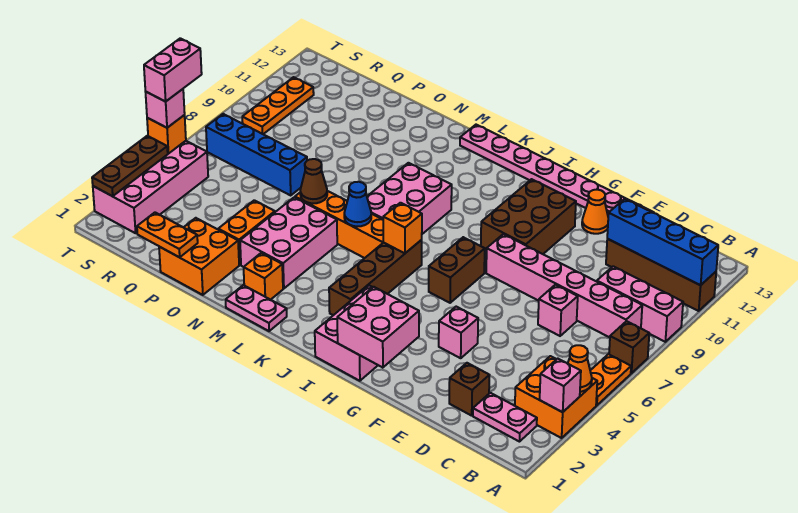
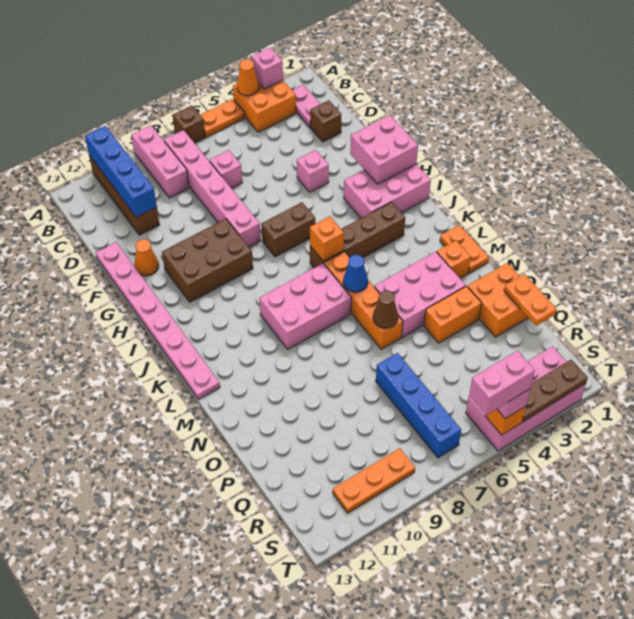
pink plate L1:M1 level 1 -> orange plate L1:M1 level 1

